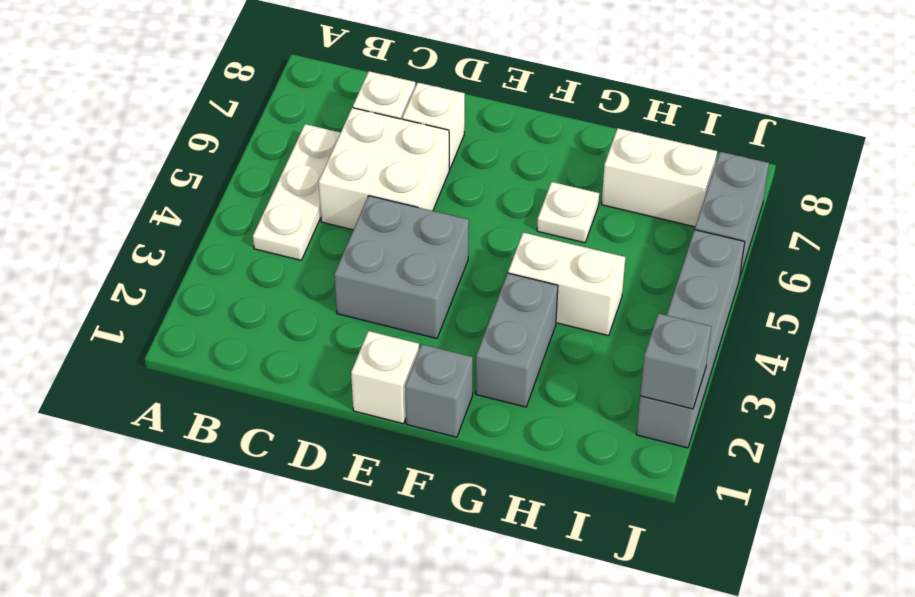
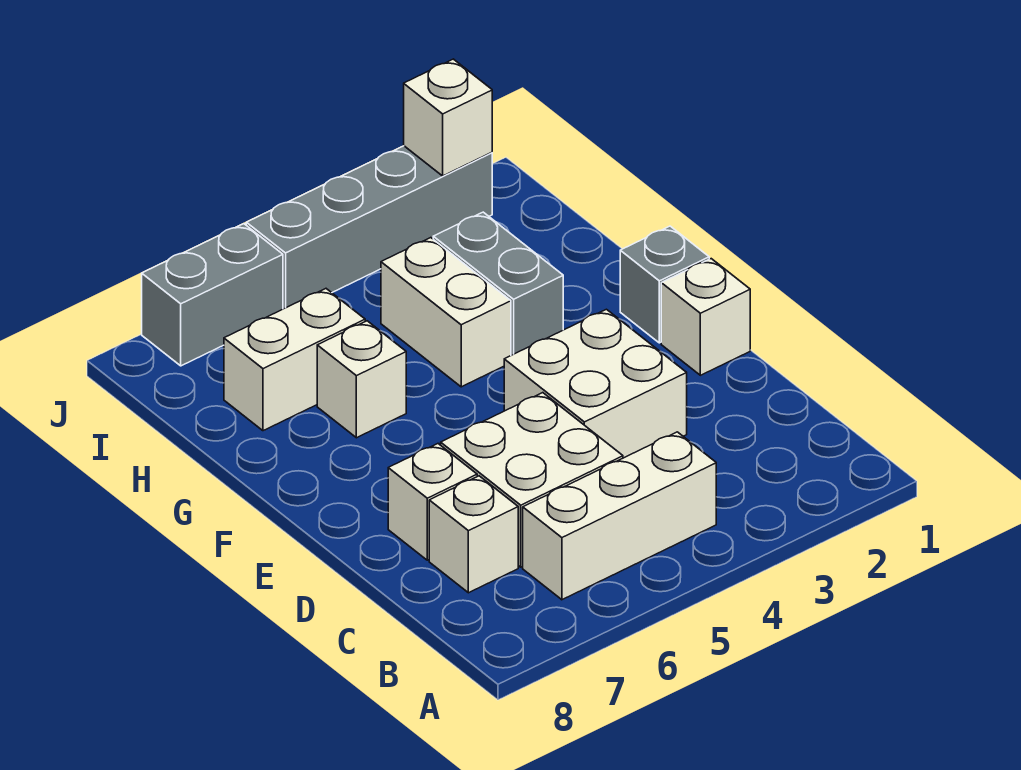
white plate B4:B6 level 1 -> white brick B4:B6 level 1
grey brick D3:E4 level 1 -> white brick D3:E4 level 1
grey brick G2:G3 level 1 -> grey brick G3:H3 level 1
white plate G6 level 1 -> white brick G6 level 1
white brick H7:I7 level 1 -> white brick H6:H7 level 1
grey brick J2 level 2 -> white brick J2 level 2

